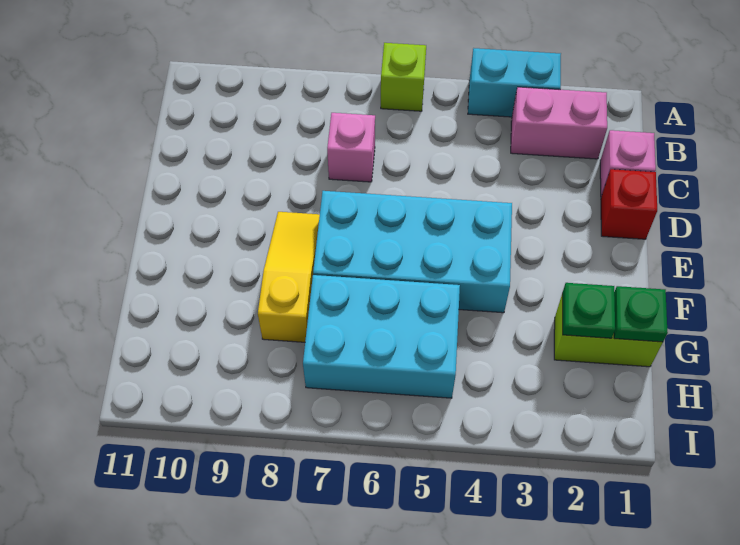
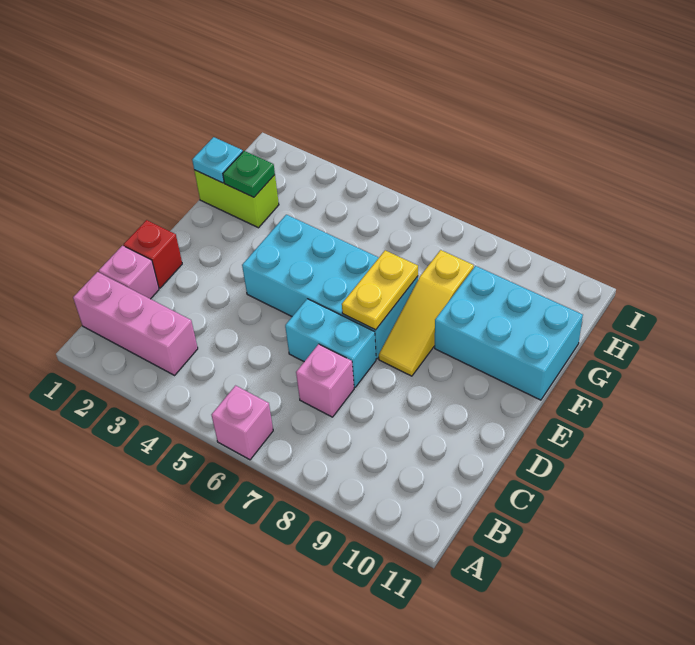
cyan brick A3:A4 level 1 -> cyan brick D6:D7 level 1
lime brick A6 level 1 -> pink brick A6 level 1
pink brick B2:B3 level 1 -> pink brick B1:B3 level 1
none -> yellow plate E7:F7 level 2
green plate G1 level 2 -> cyan plate G1 level 2
cyan brick G5:H7 level 1 -> cyan brick F9:G11 level 1

